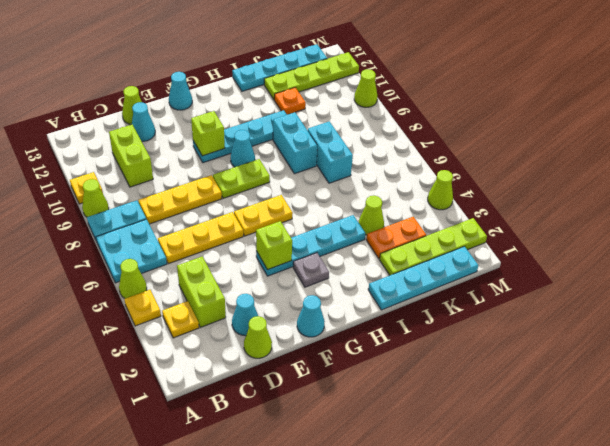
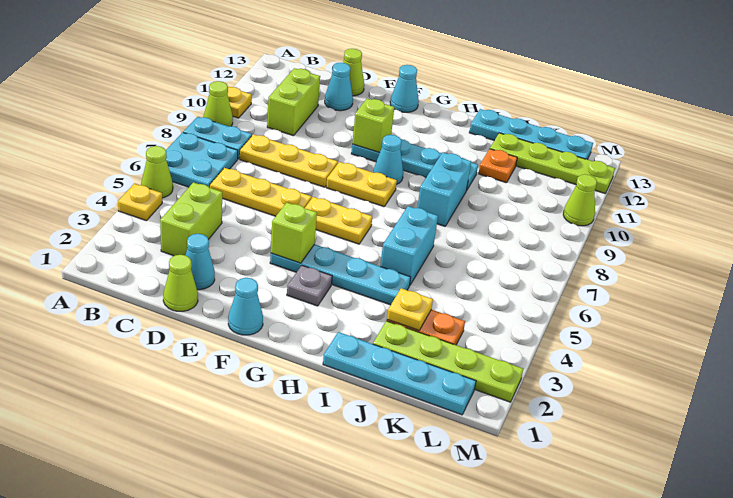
yellow plate B3 level 1 -> yellow plate J3 level 2
lime plate F8:G8 level 1 -> yellow plate F8:G8 level 1
lime cone J4 level 1 -> none
cyan brick J7:J8 level 1 -> cyan brick I5:I6 level 1
lime cone M4 level 1 -> none

